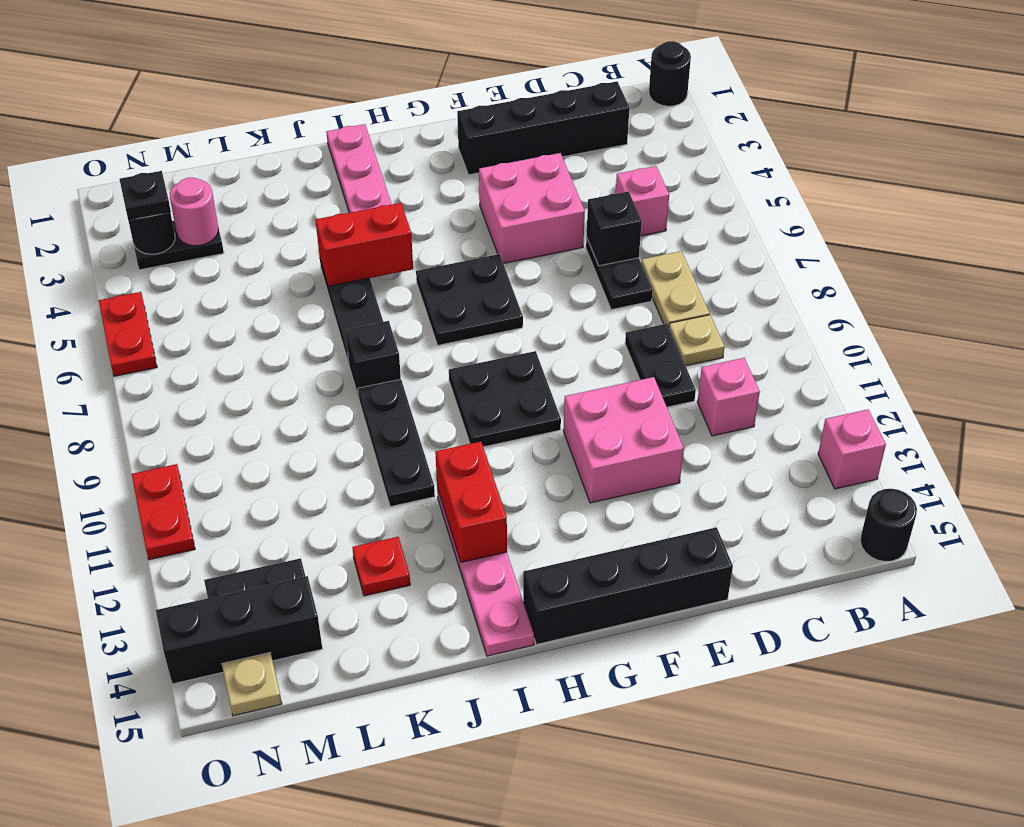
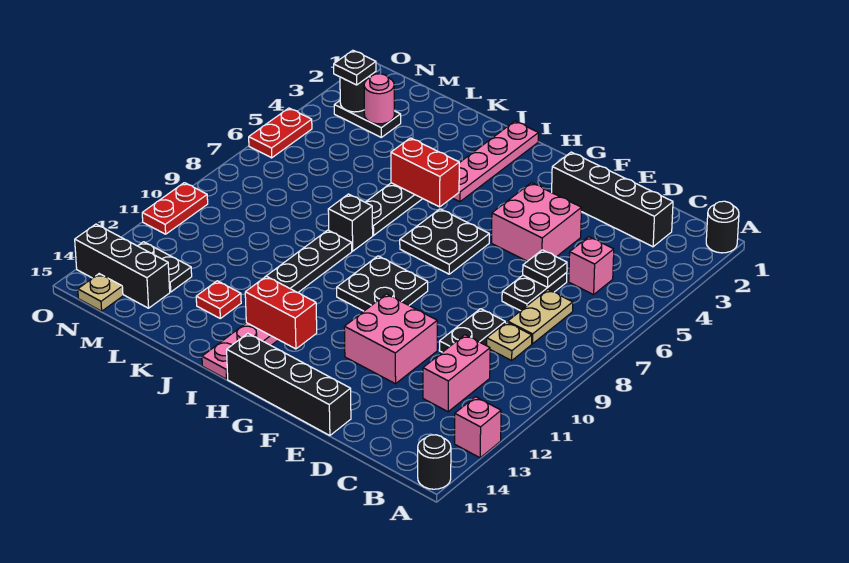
pink brick C11 level 1 -> pink brick C11:C12 level 1
black brick D6 level 2 -> black plate D6 level 2
red brick I12:I13 level 2 -> red brick H13:I13 level 2

